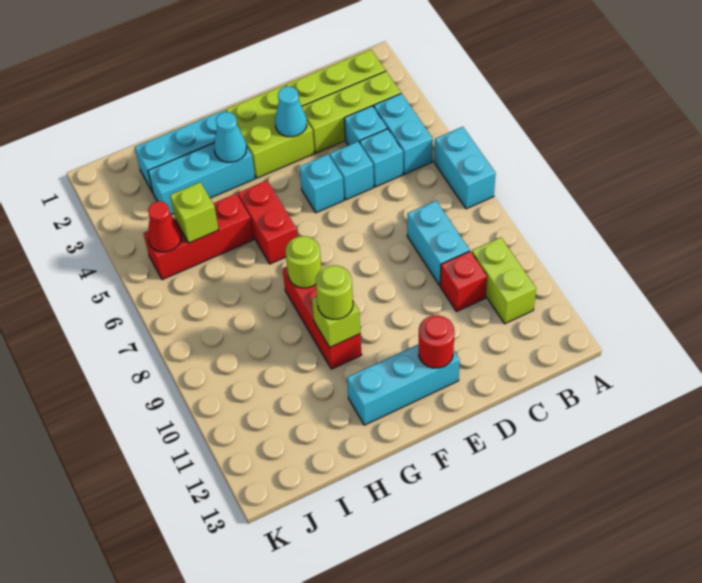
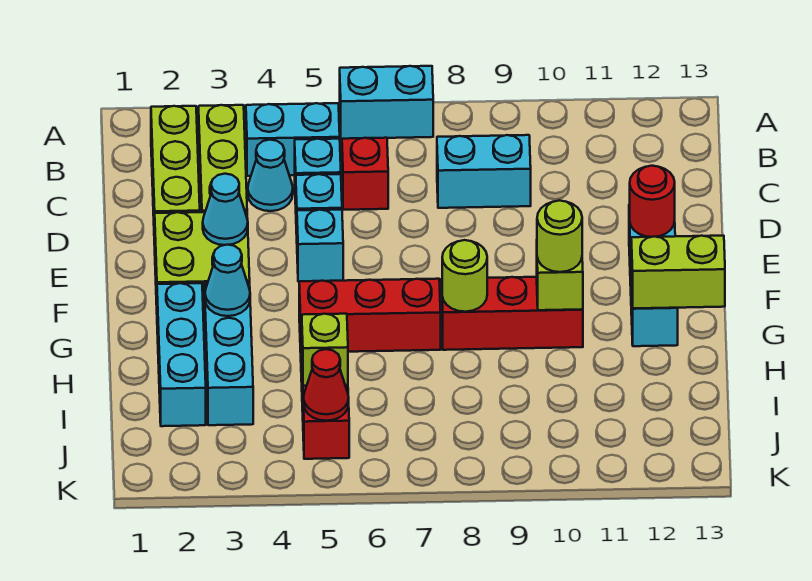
lime brick B10:B11 level 1 -> lime brick G12:G13 level 2
cyan brick C4 level 1 -> cyan cone C4 level 1
red brick C10 level 1 -> red brick C6 level 1
red brick G5:G6 level 1 -> red brick G5:G7 level 1

